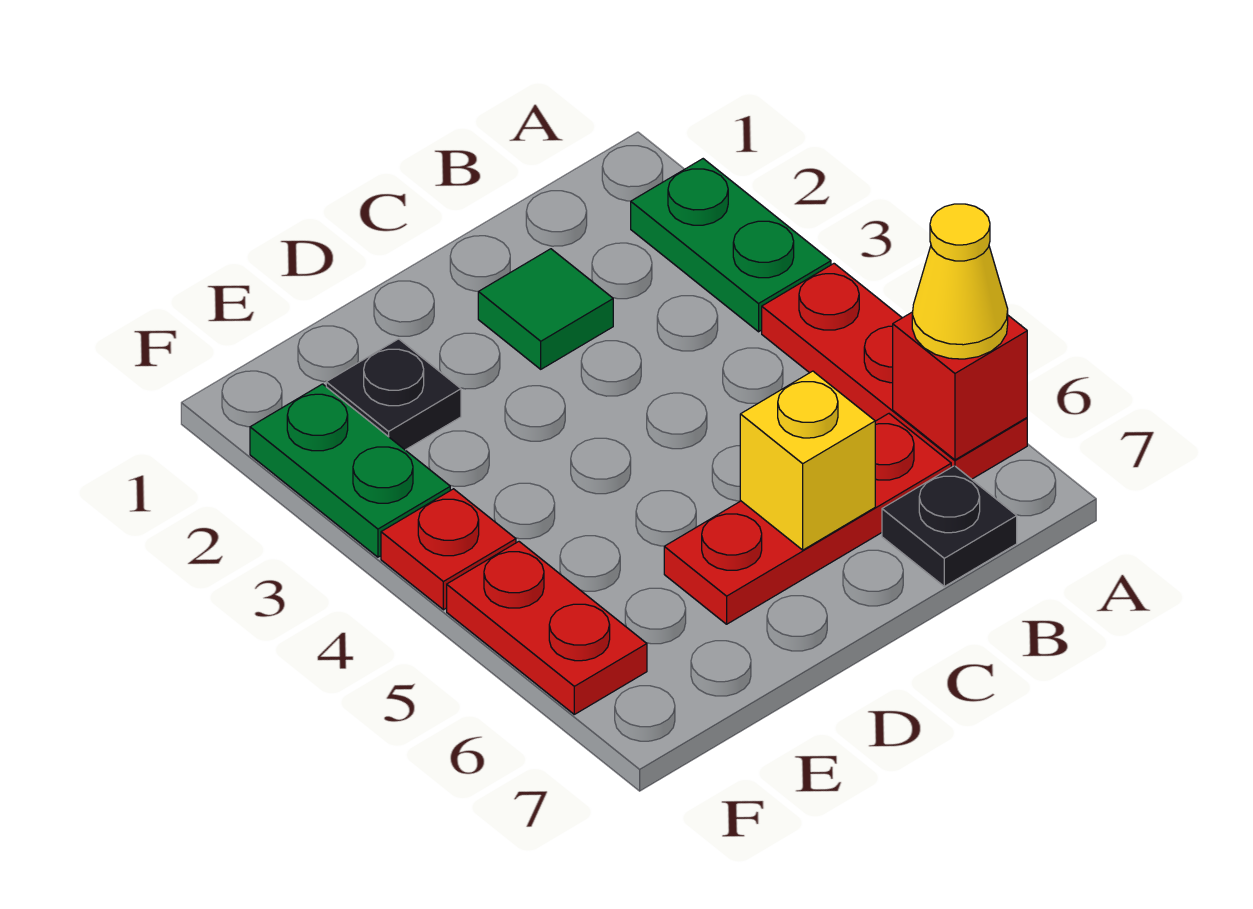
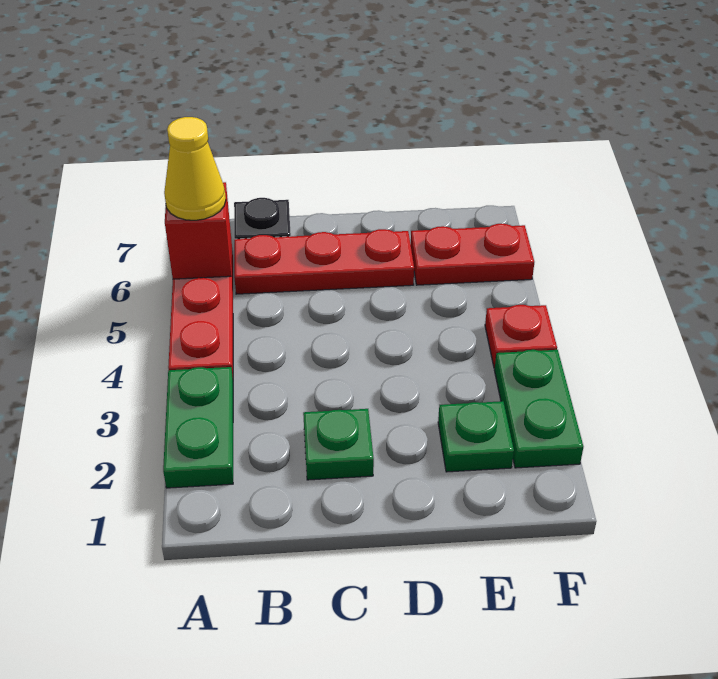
green tile C2 level 1 -> green plate C2 level 1
yellow brick C6 level 2 -> none
black plate E2 level 1 -> green plate E2 level 1
red plate F5:F6 level 1 -> red plate E6:F6 level 1

